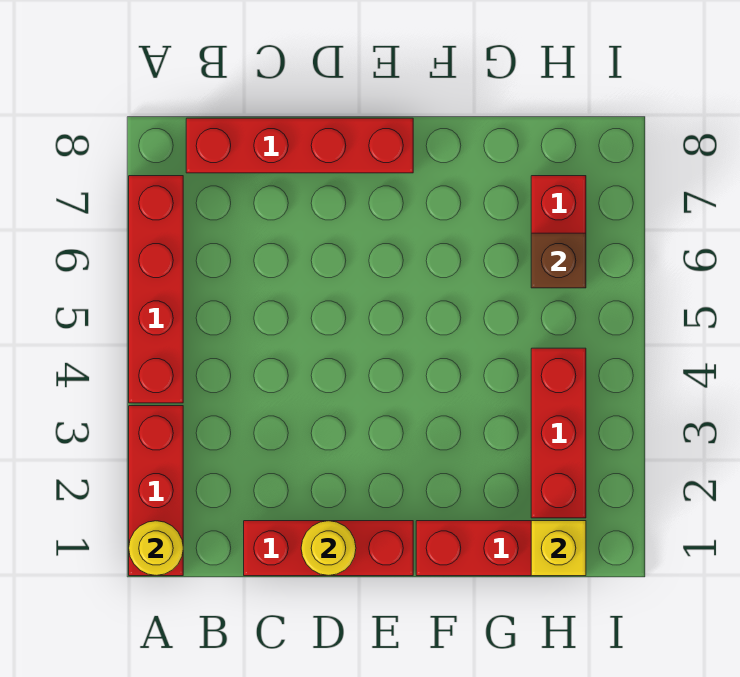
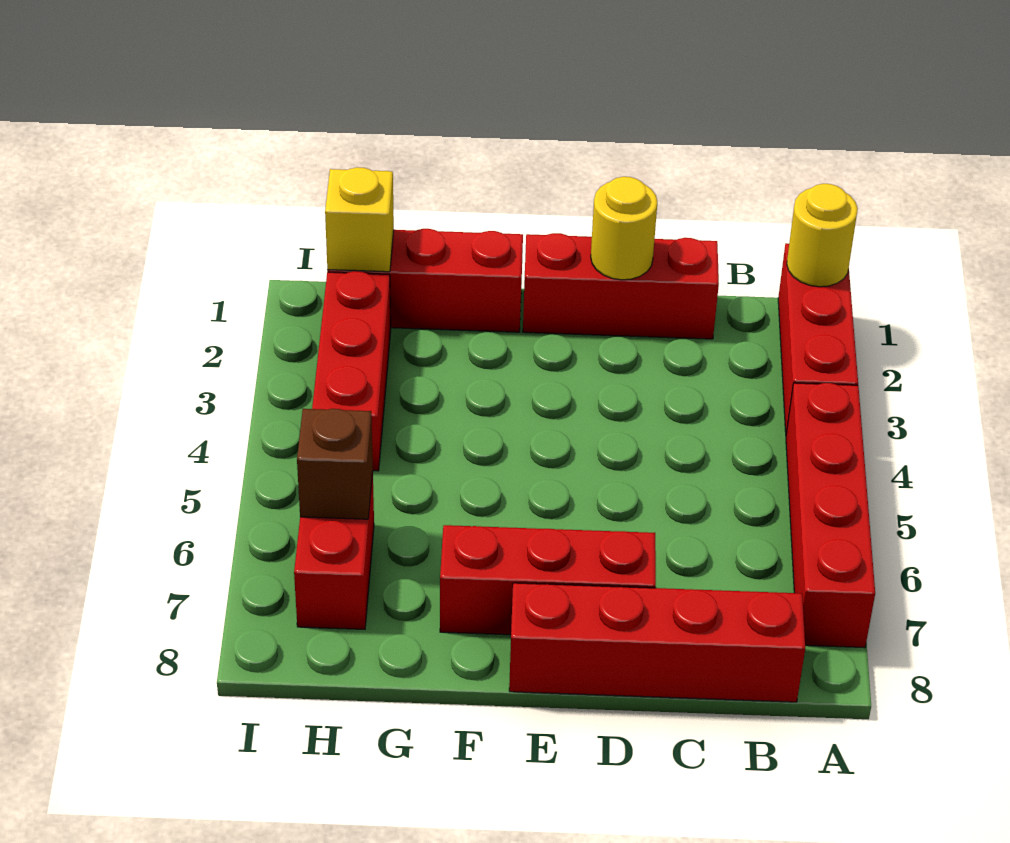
none -> red brick D7:F7 level 1

